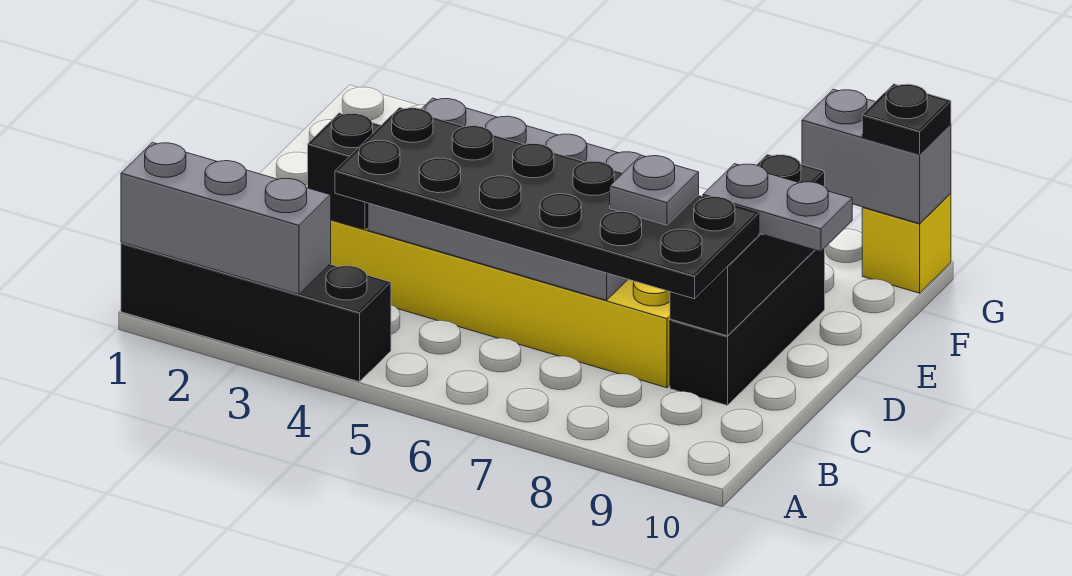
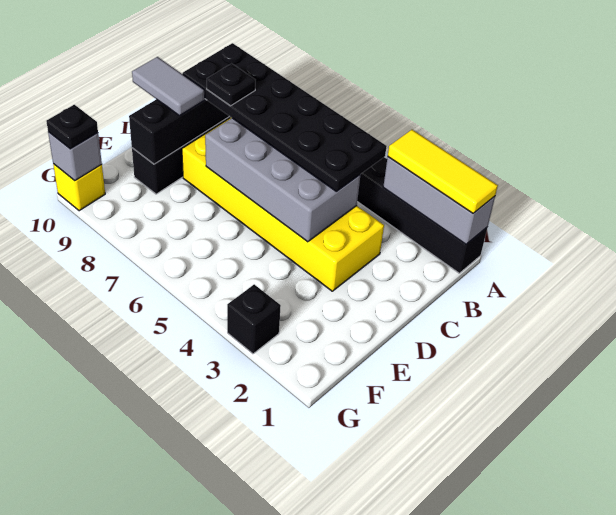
none -> yellow tile A1:A3 level 3
black brick C3 level 2 -> black brick G3 level 1
grey plate C8 level 4 -> black plate C8 level 4
grey plate D9:D10 level 3 -> grey tile D9:D10 level 3
grey brick G9:G10 level 2 -> grey brick G10 level 2

